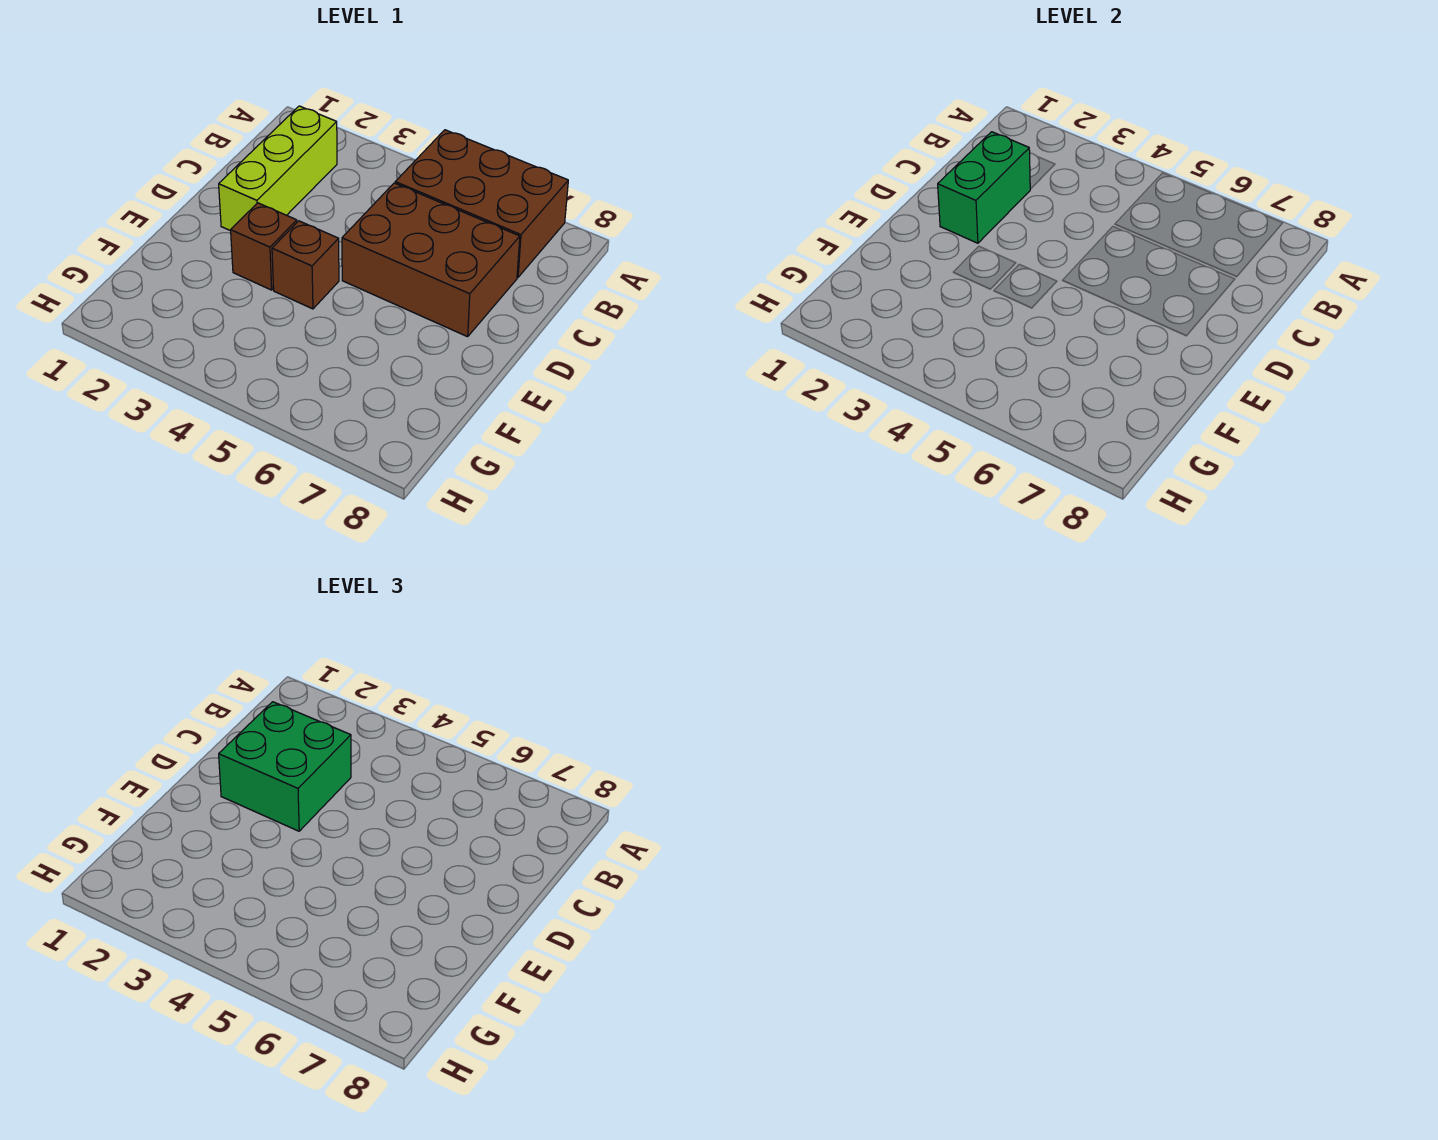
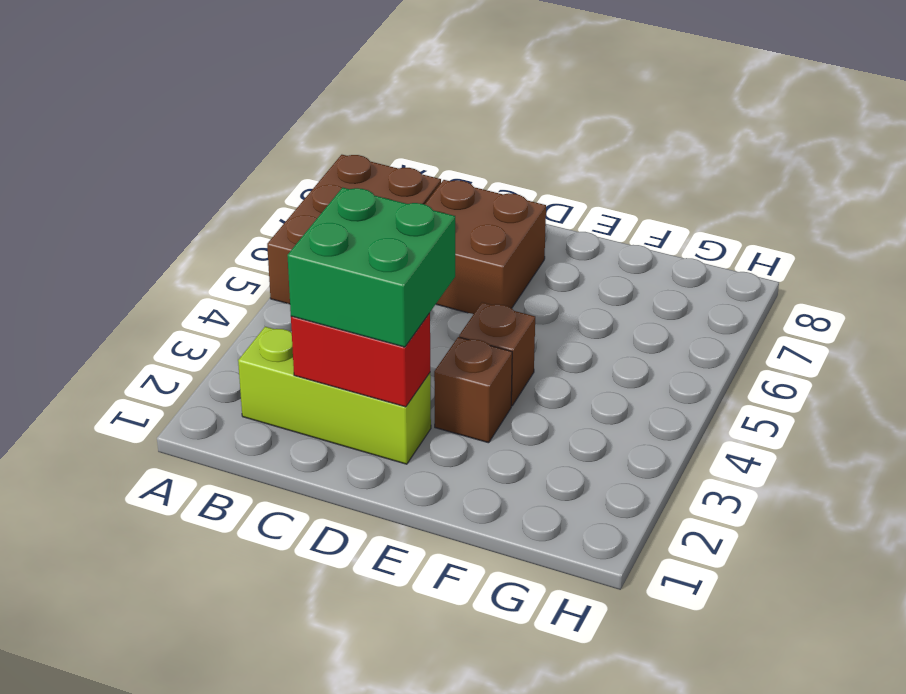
green brick C2:D2 level 2 -> red brick C2:D2 level 2
brown brick C5:D7 level 1 -> brown brick C6:D7 level 1

